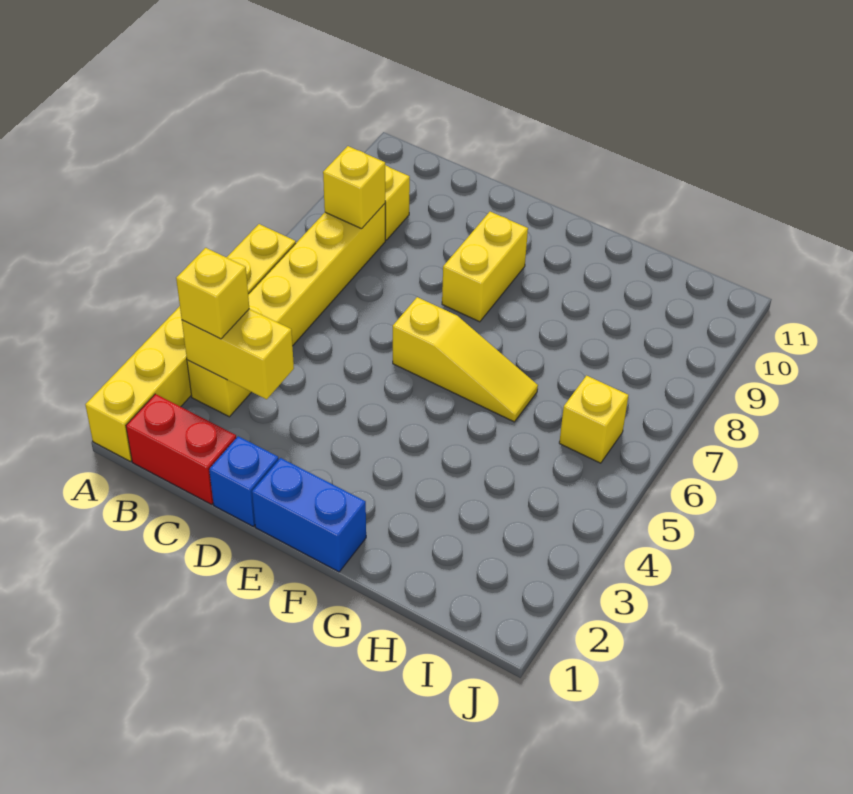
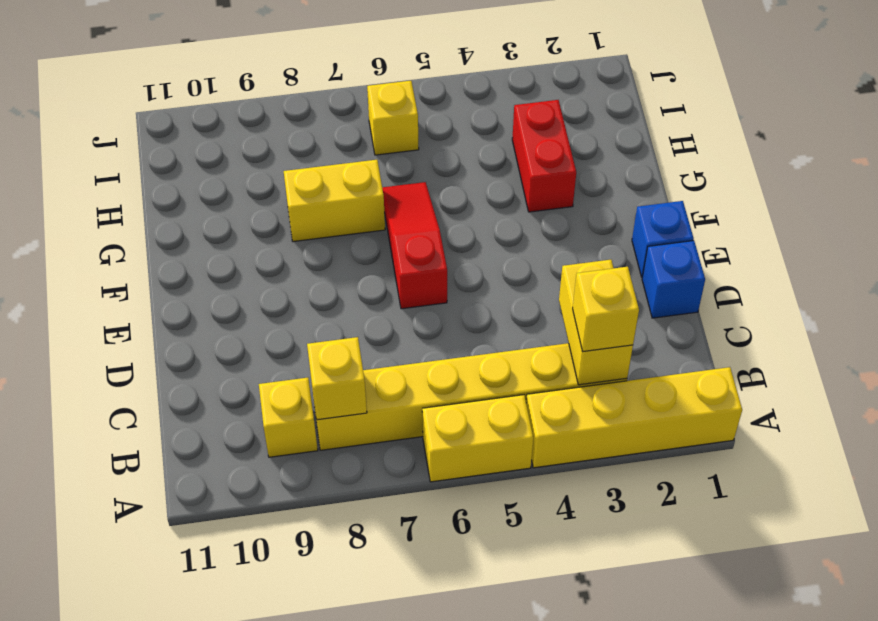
red brick B1:C1 level 1 -> red brick G3:H3 level 1
blue brick E1:F1 level 1 -> blue brick E1 level 1
yellow slope E6:G6 level 1 top E -> red slope E6:G6 level 1 top E
yellow brick E8:E9 level 1 -> yellow brick G7:G8 level 1

